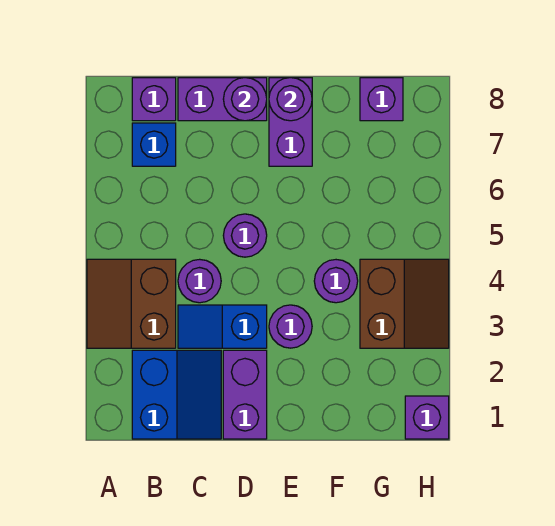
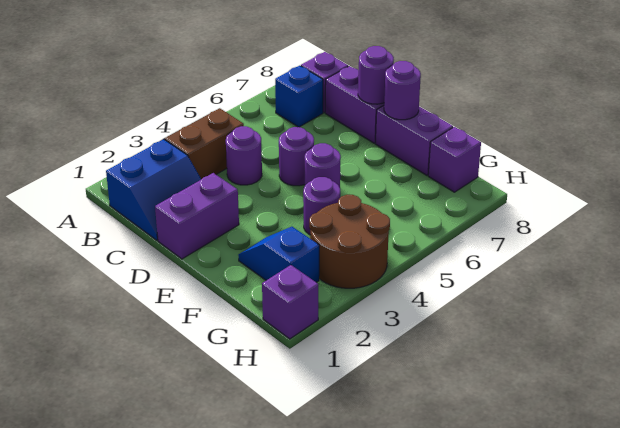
blue slope C3:D3 level 1 top D -> blue slope F2:G2 level 1 top G
purple round brick E3 level 1 -> purple round brick E5 level 1
purple brick E7:E8 level 1 -> purple brick E8:F8 level 1
brown slope G3:H4 level 1 top G -> brown round brick G3:H4 level 1

